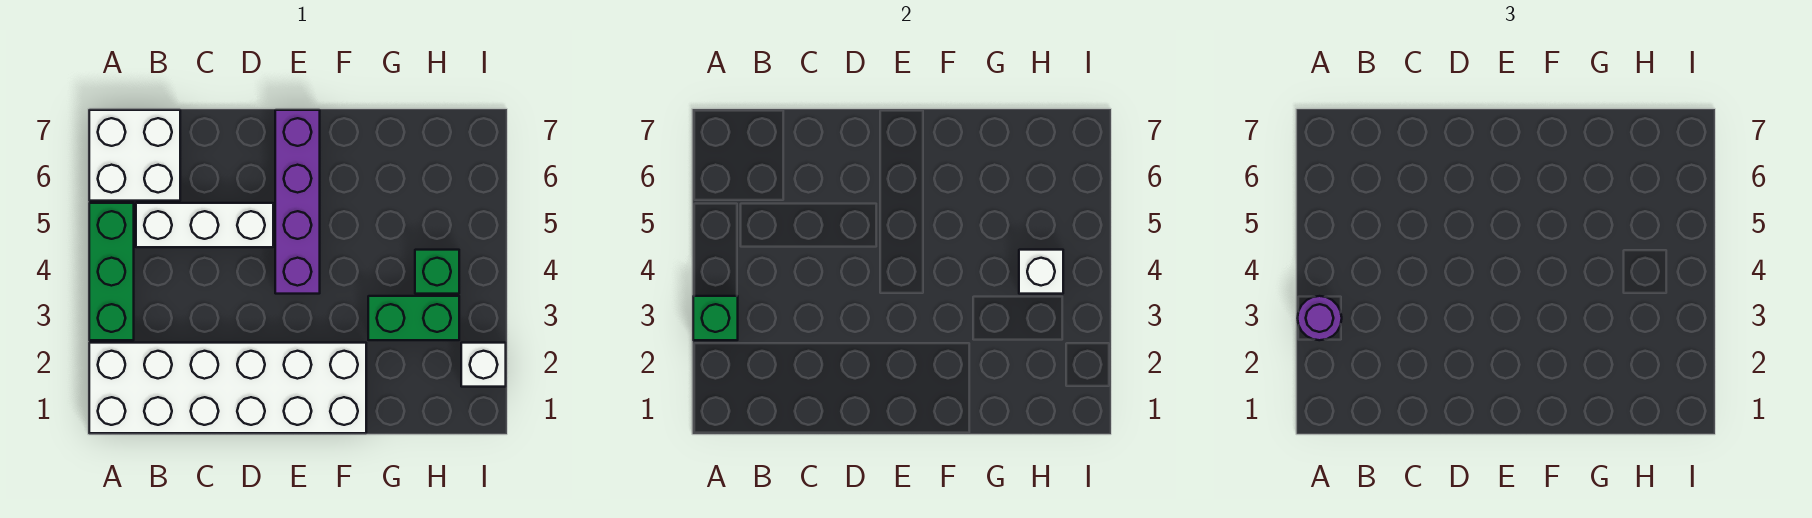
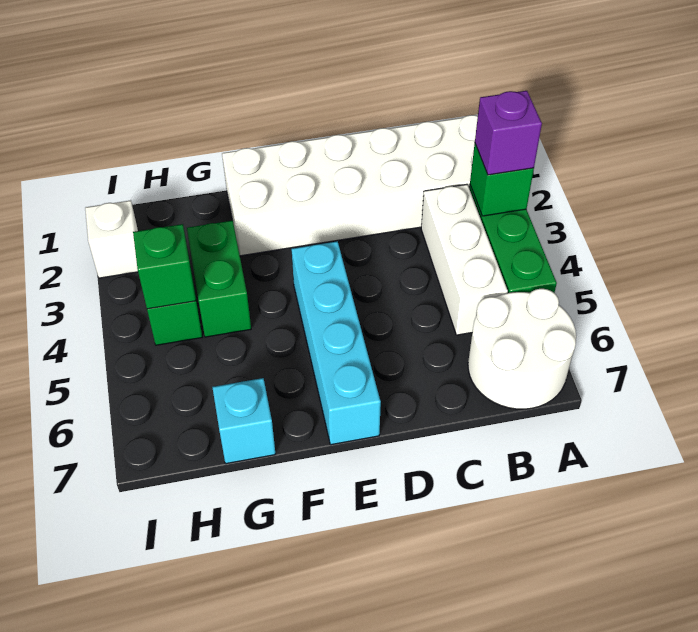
purple round brick A3 level 3 -> purple brick A3 level 3
white brick A6:B7 level 1 -> white round brick A6:B7 level 1
white brick B5:D5 level 1 -> white brick B3:B5 level 1
purple brick E4:E7 level 1 -> cyan brick E4:E7 level 1
green brick G3:H3 level 1 -> green brick G3:G4 level 1
none -> cyan brick G7 level 1
white brick H4 level 2 -> green brick H4 level 2

